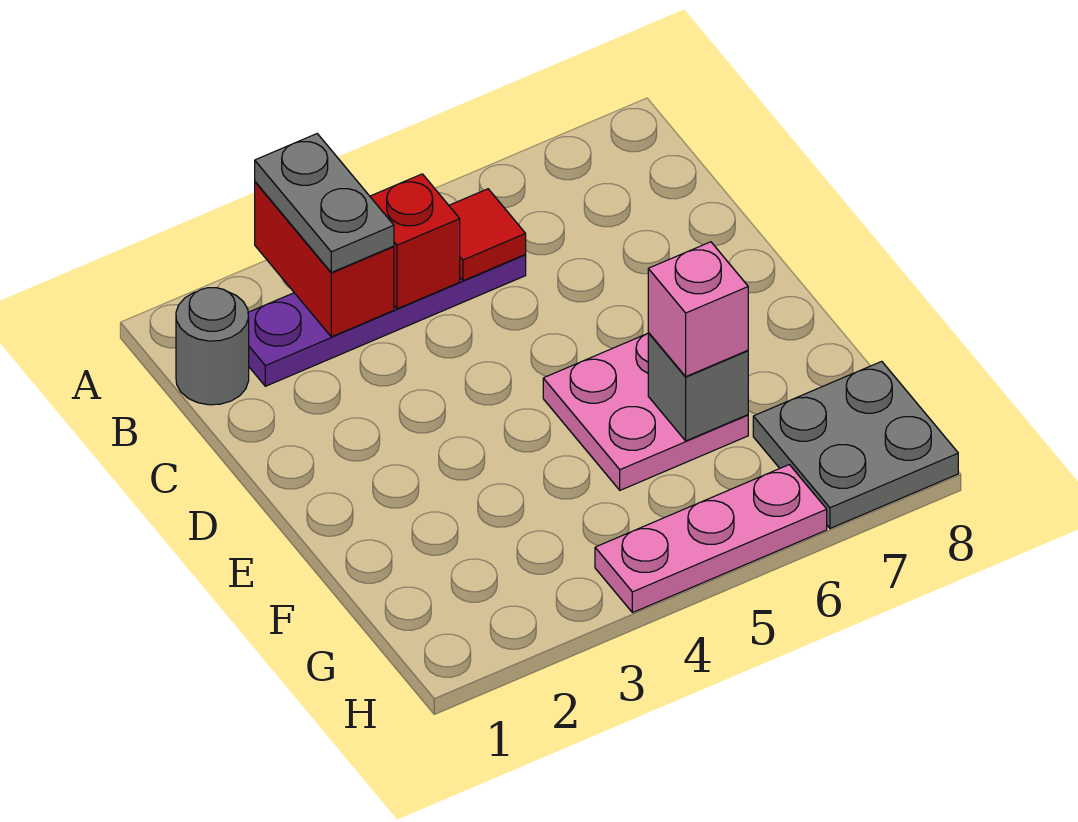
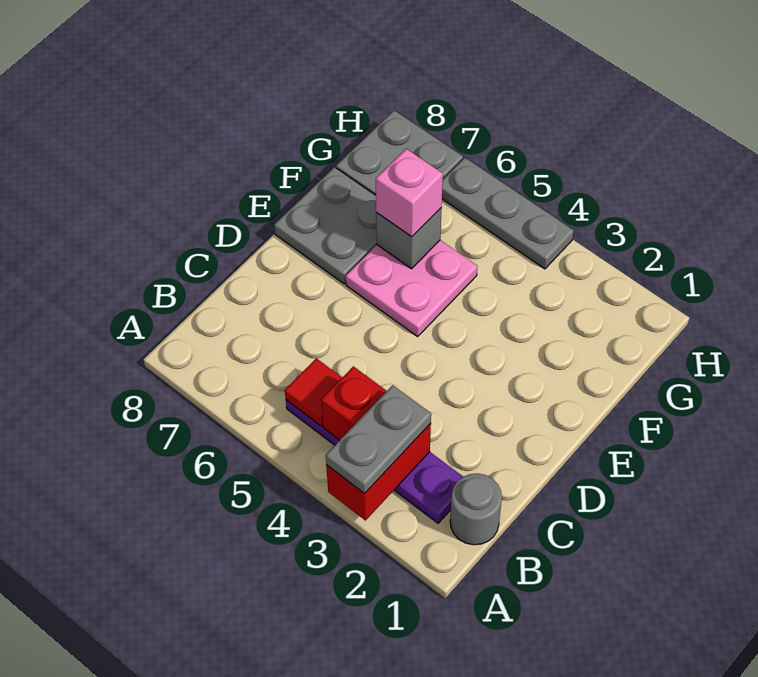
none -> grey plate E7:F8 level 1
pink plate H4:H6 level 1 -> grey plate H4:H6 level 1

